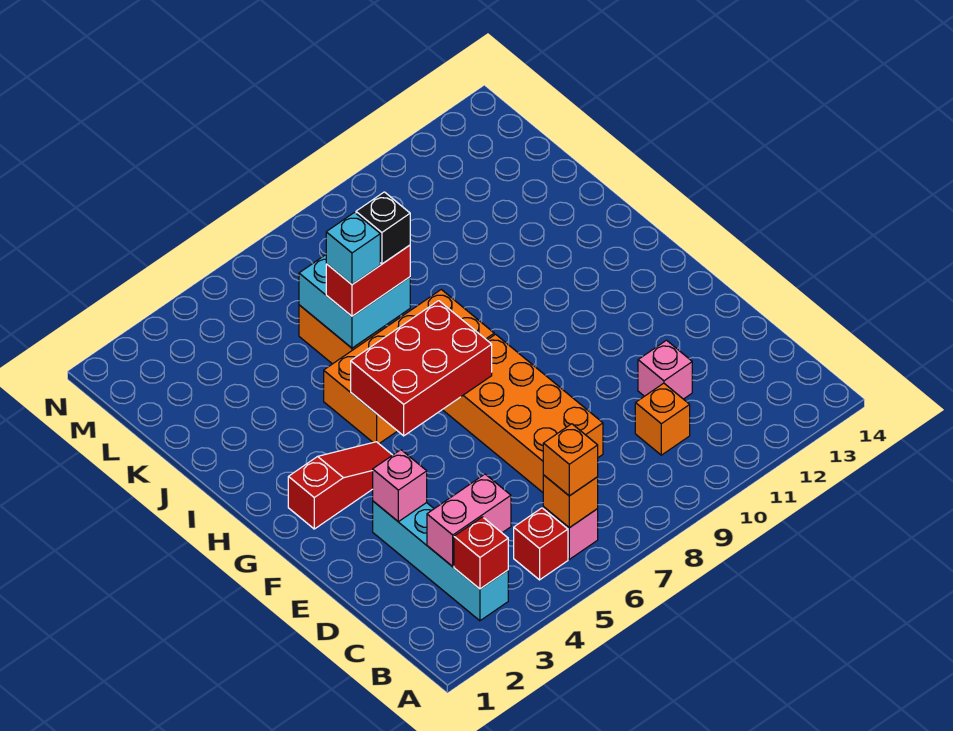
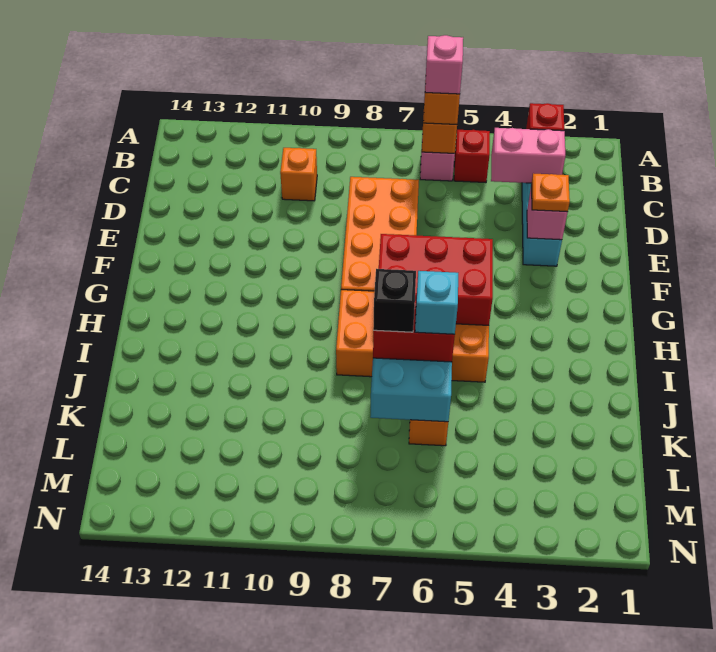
pink brick D11 level 1 -> pink brick B6 level 4
none -> orange plate E3 level 3
red slope G2:G4 level 1 top 2 -> none

